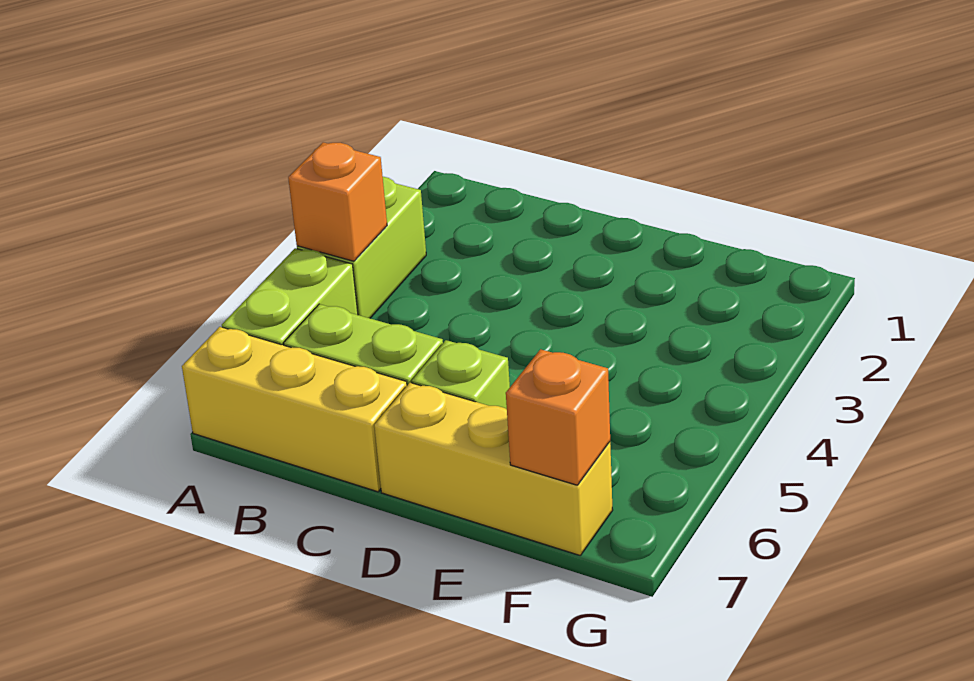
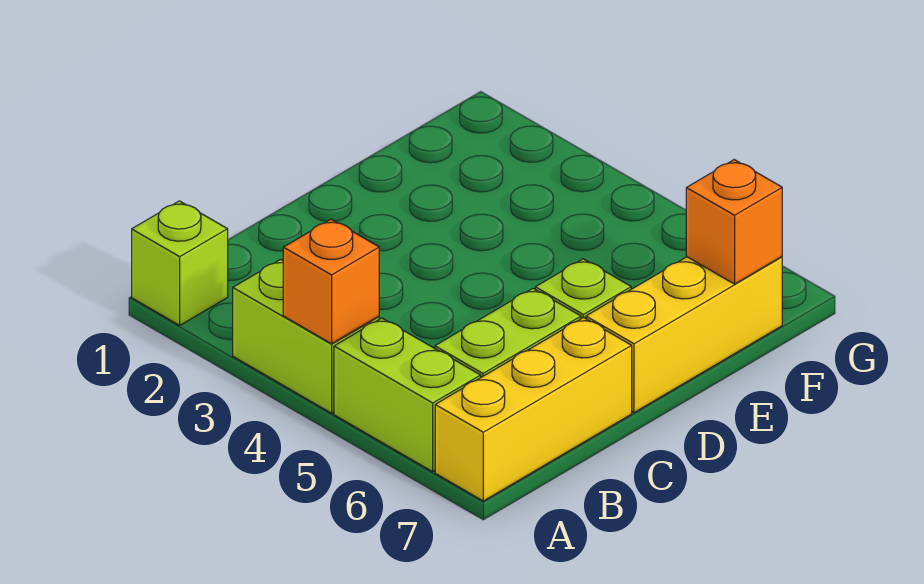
none -> lime brick A1 level 1

